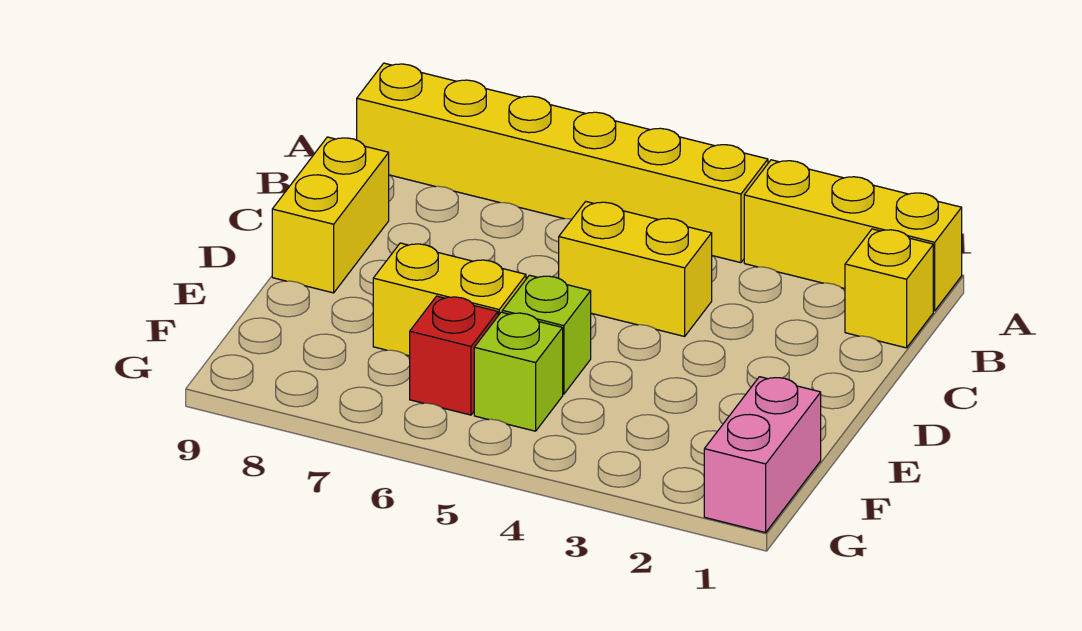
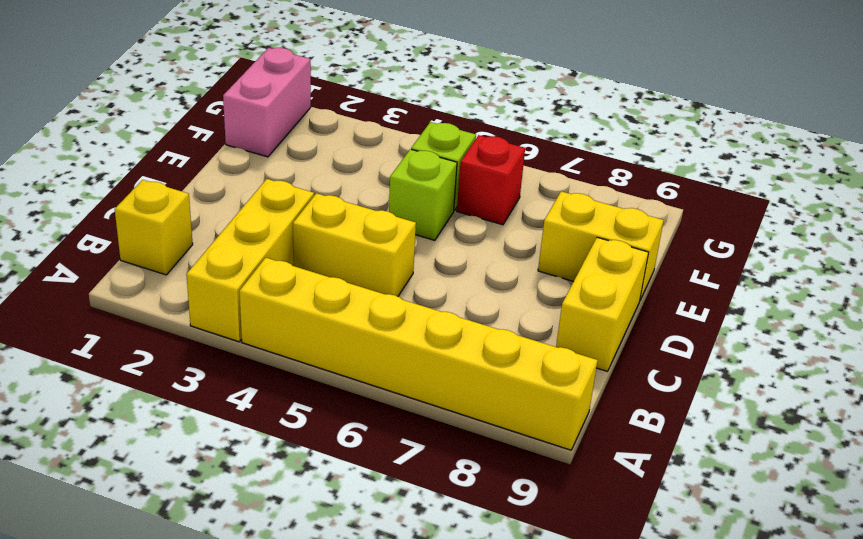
yellow brick A1:A3 level 1 -> yellow brick A3:C3 level 1
yellow brick E6:E7 level 1 -> yellow brick E8:E9 level 1

